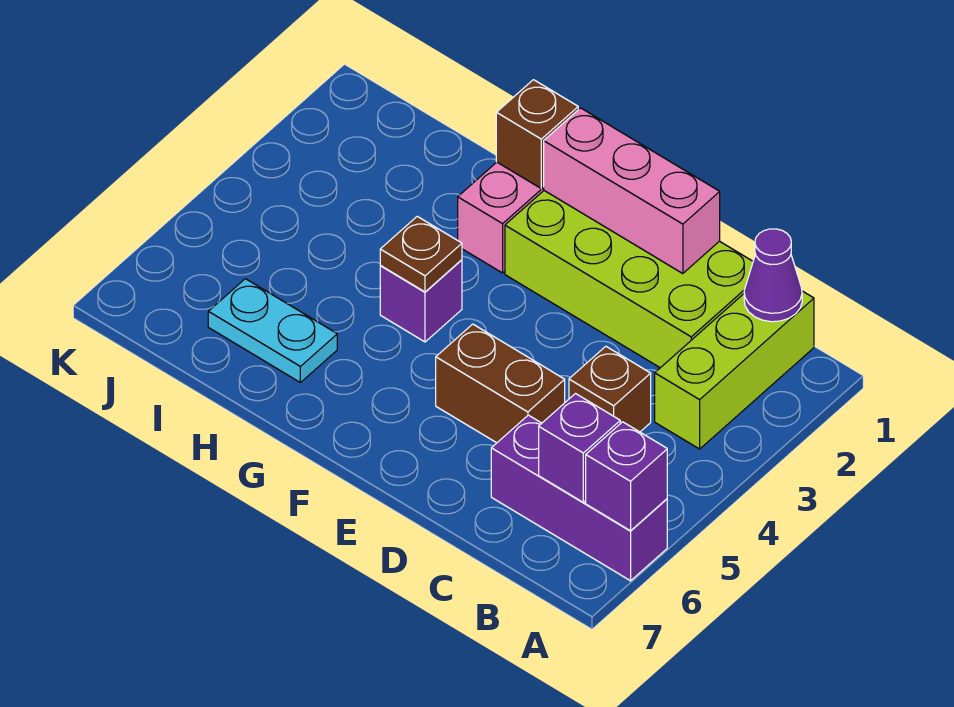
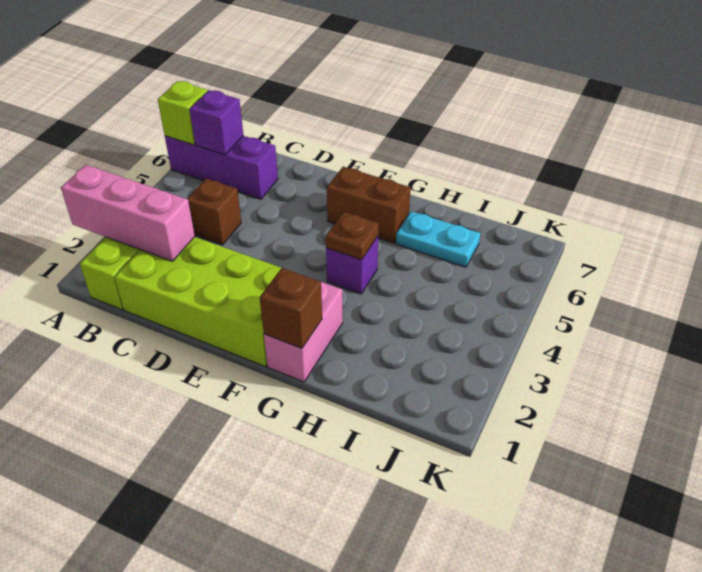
purple brick A6 level 2 -> lime brick A6 level 2
purple cone B1 level 2 -> none
pink brick D1:F1 level 2 -> pink brick A2:C2 level 2
brown brick D5:E5 level 1 -> brown brick F6:G6 level 1

